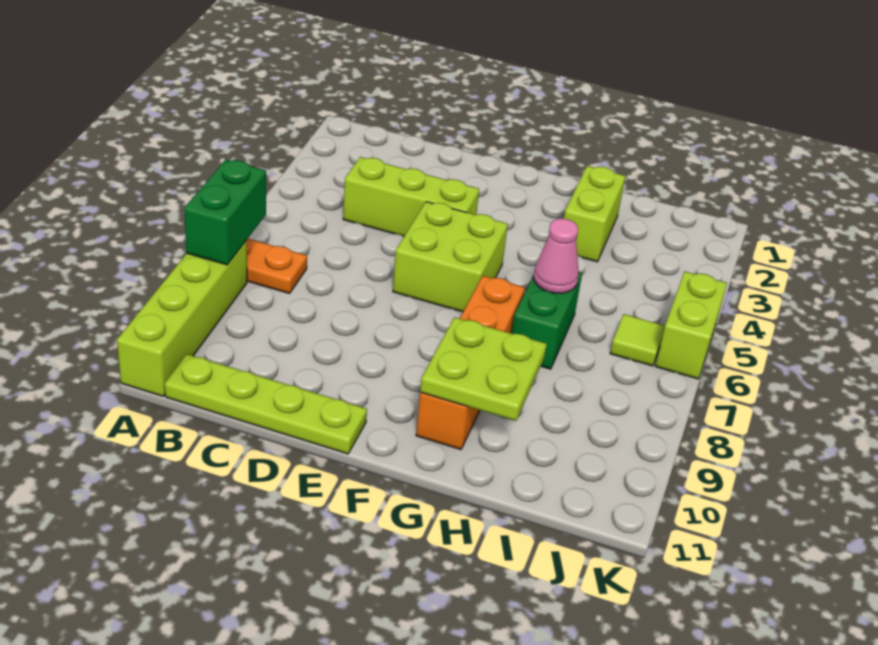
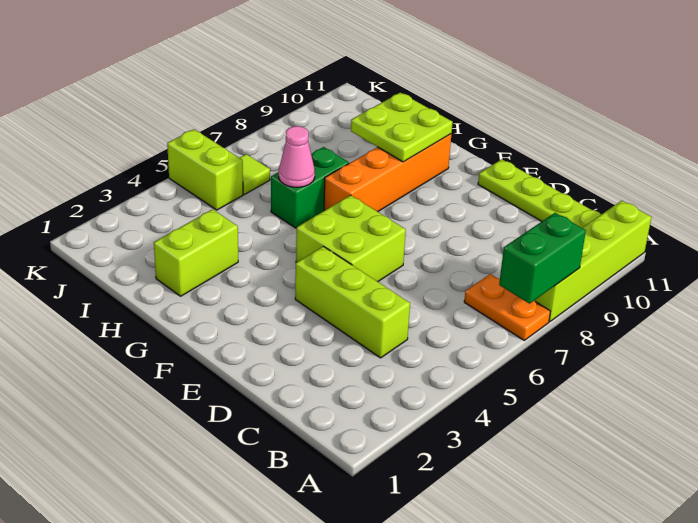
lime brick K5:K6 level 1 -> lime brick J5:K5 level 1

